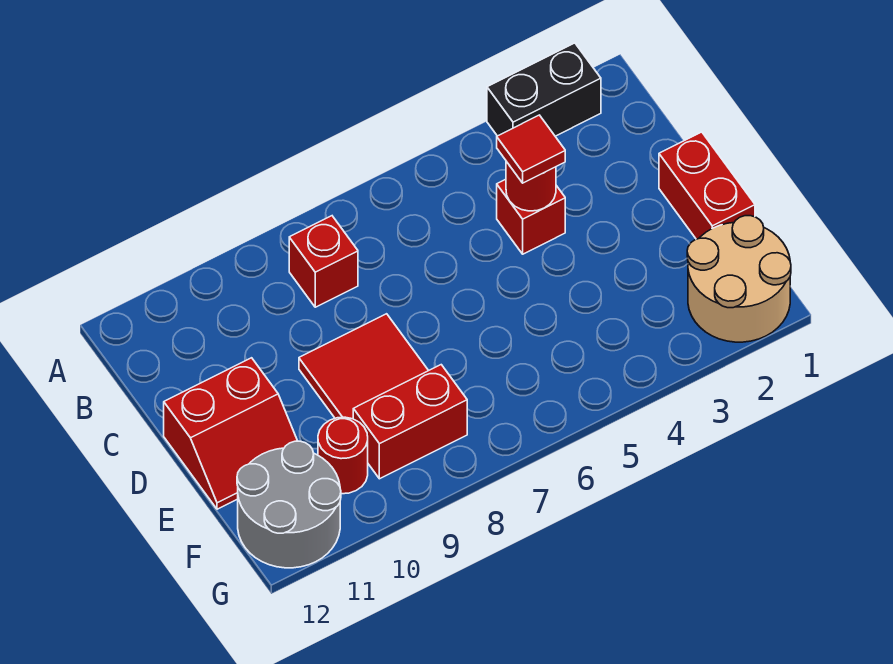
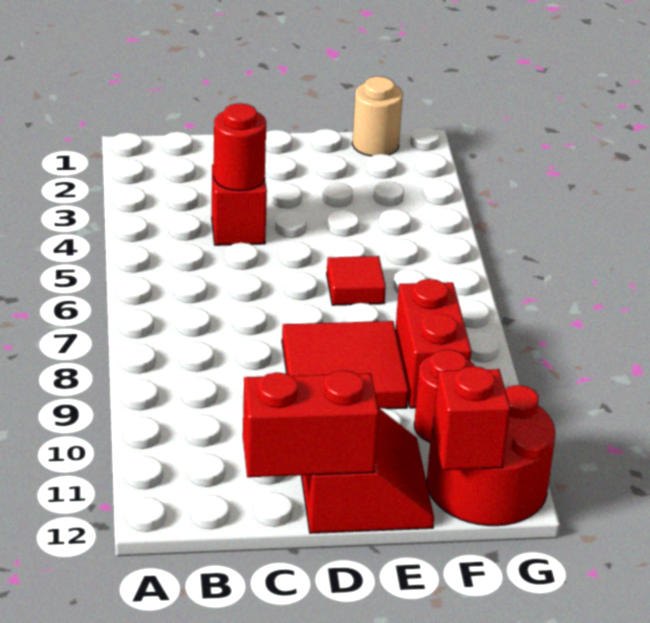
black brick A2:A3 level 1 -> none
red brick B8 level 1 -> red brick F12 level 2
red tile C4 level 3 -> red tile E6 level 1
red brick D1:E1 level 1 -> red brick C12:D12 level 2
tan round brick F1:G2 level 1 -> tan round brick F1 level 1
grey round brick F11:G12 level 1 -> red round brick F11:G12 level 1

